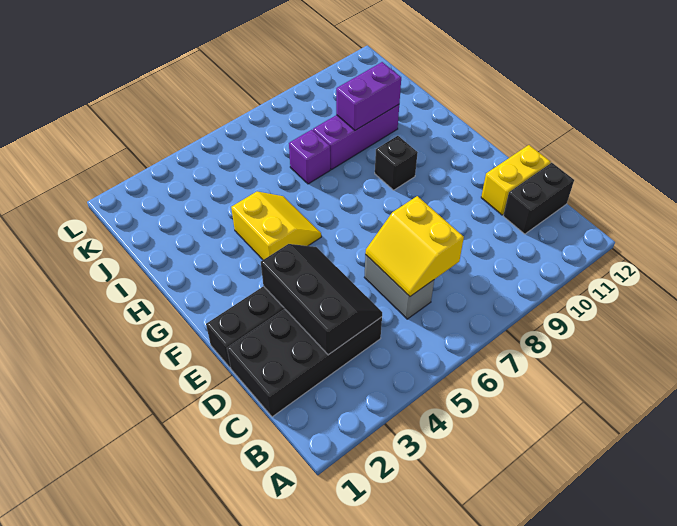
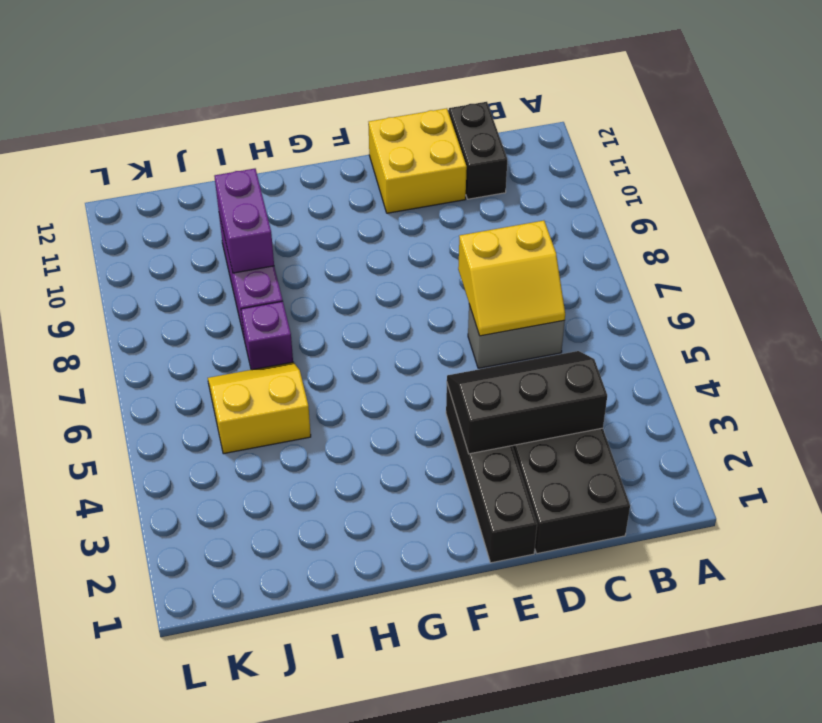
yellow brick D11:D12 level 1 -> yellow brick D11:E12 level 1
yellow slope G4:H5 level 1 top 4 -> yellow slope I5:J6 level 1 top 5
black brick G9 level 1 -> none

